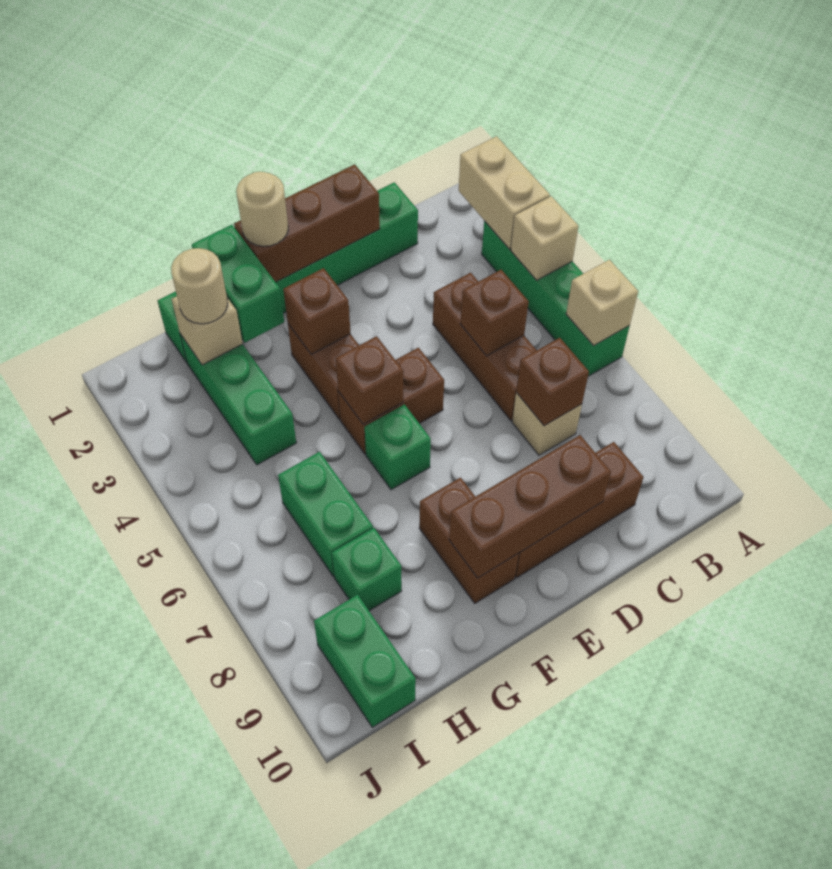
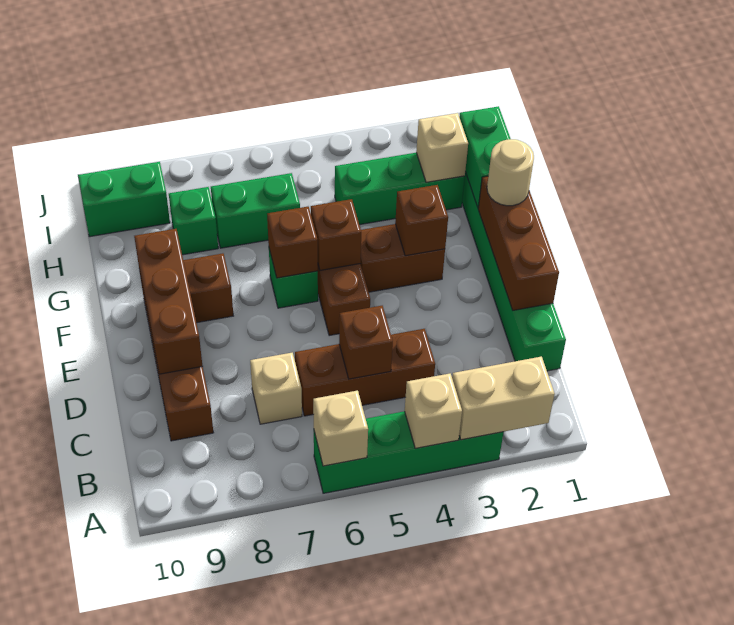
brown brick C7 level 2 -> brown brick F6 level 2
green brick G1:G2 level 2 -> green brick G1:H1 level 2
tan round brick H2 level 3 -> none

